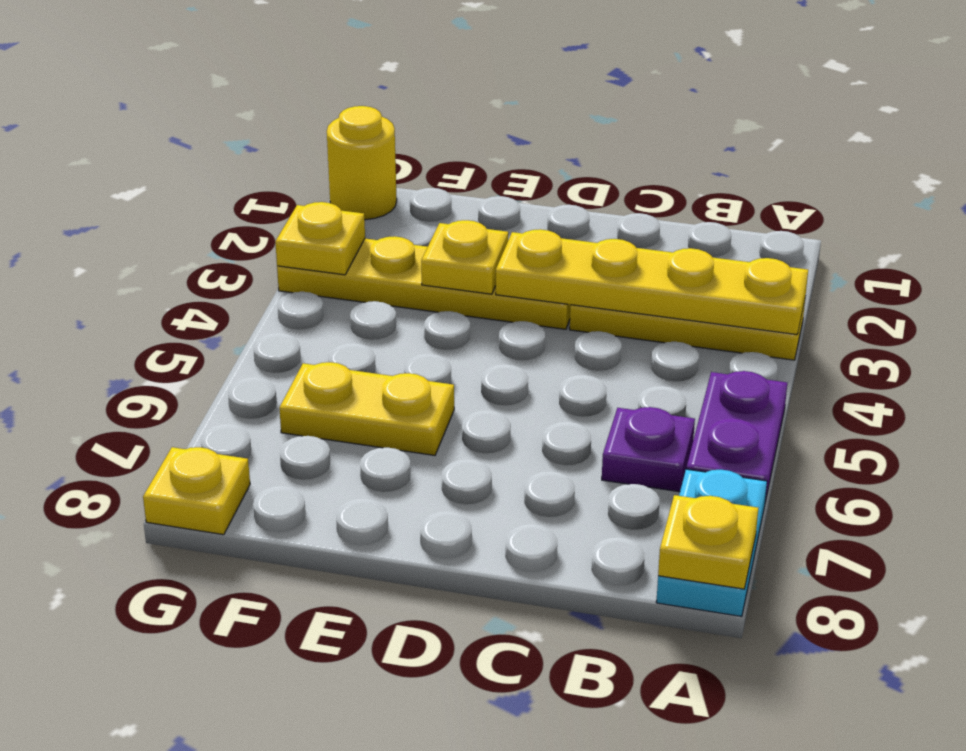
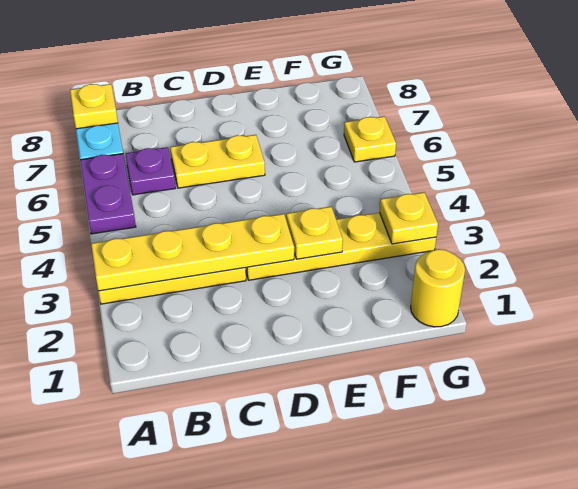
yellow plate E6:F6 level 1 -> yellow plate C6:D6 level 1
yellow plate G8 level 1 -> yellow plate G6 level 1

